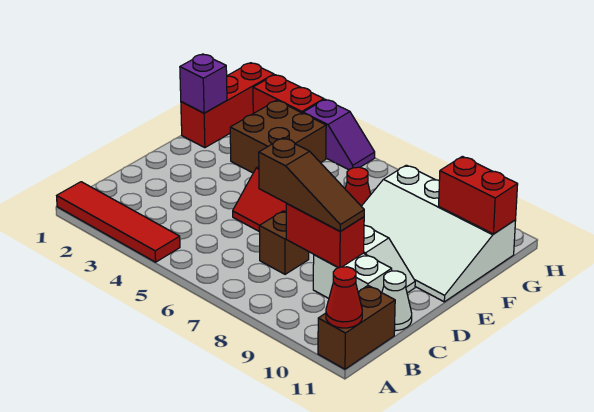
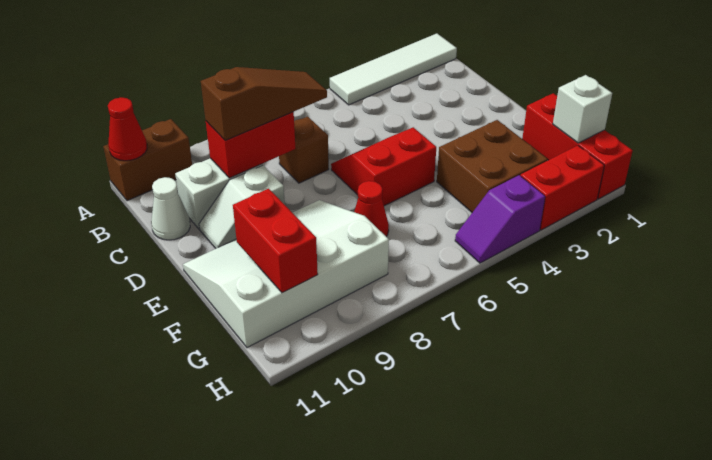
red tile A1:A4 level 1 -> white tile A1:A4 level 1
brown brick A11:B11 level 1 -> brown brick A10:A11 level 1
brown slope C7:C9 level 3 top 7 -> brown slope C7:C9 level 3 top 9
purple brick F1 level 2 -> none
none -> white brick G1 level 2
red brick G10:G11 level 2 -> red brick F10:G10 level 2

